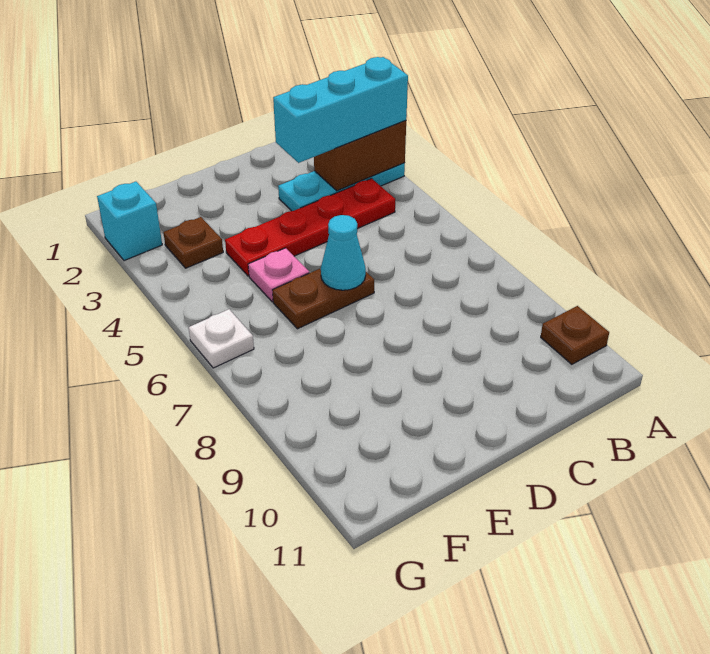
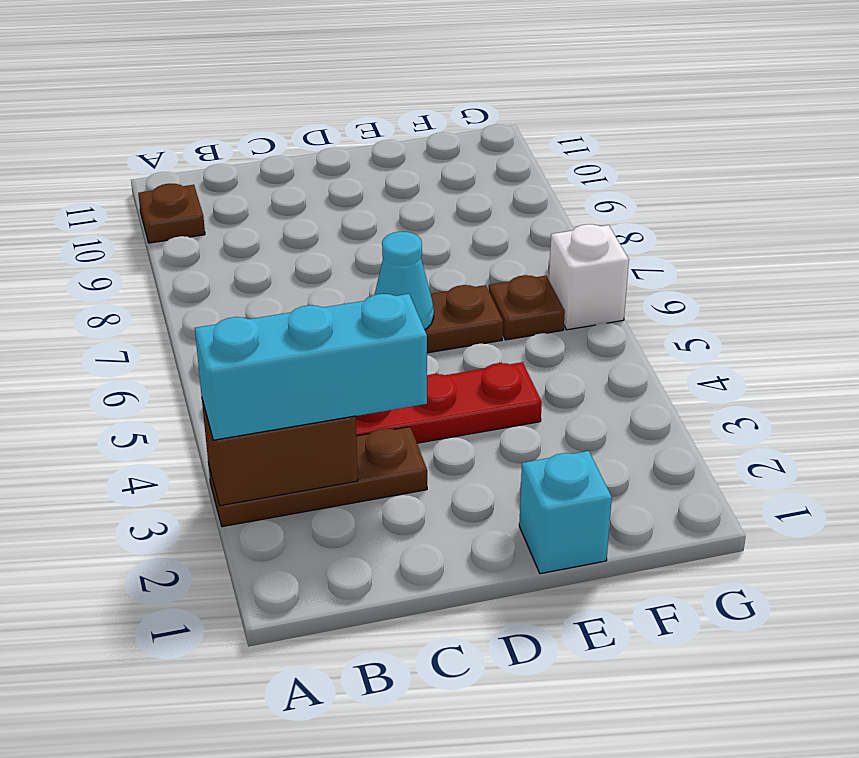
cyan plate A3:C3 level 1 -> brown plate A3:C3 level 1
pink plate E5 level 1 -> none
brown plate F3 level 1 -> brown plate F6 level 1
cyan brick G2 level 1 -> cyan brick E1 level 1
white plate G6 level 1 -> white brick G6 level 1

